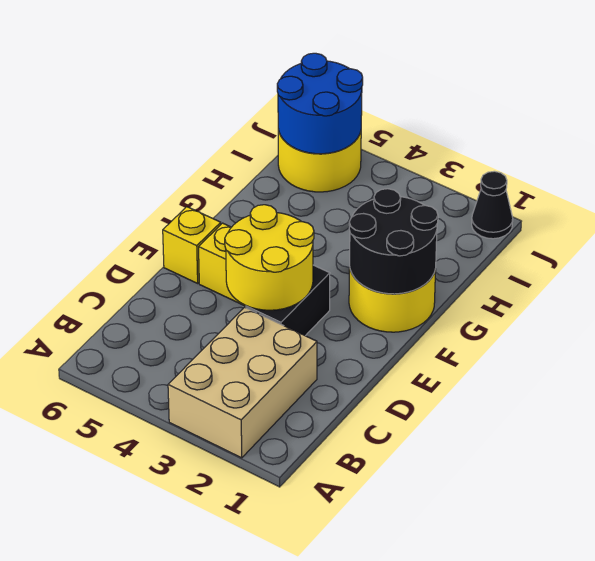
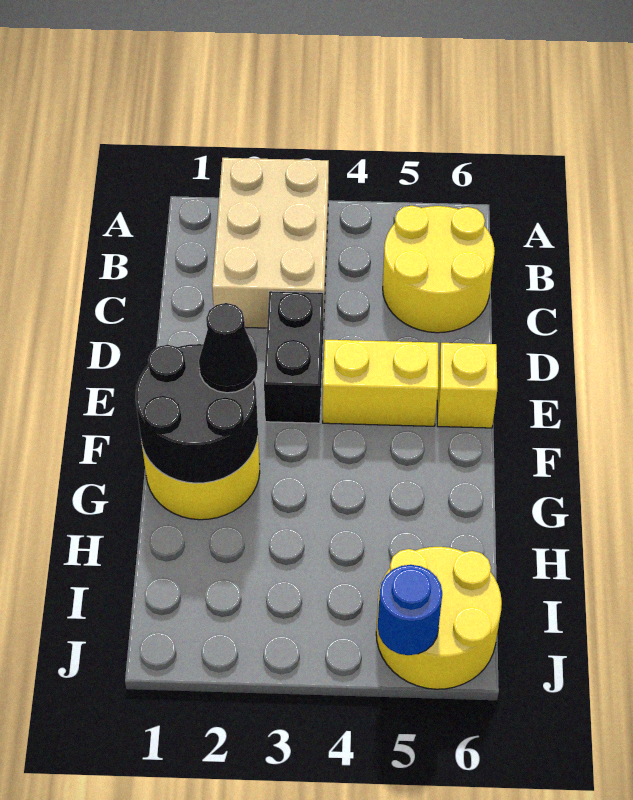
yellow round brick D3:E4 level 2 -> yellow round brick B5:C6 level 1
blue round brick I5:J6 level 2 -> blue round brick J5 level 2
black cone J1 level 1 -> black cone F2 level 3

